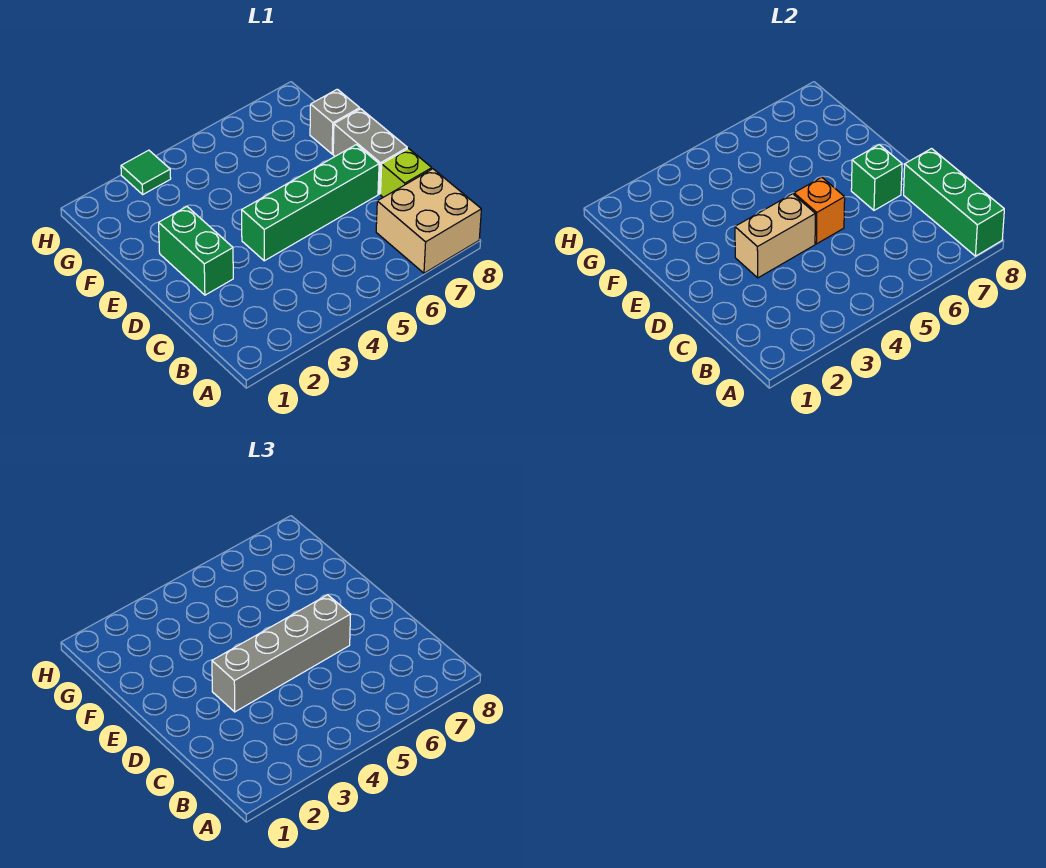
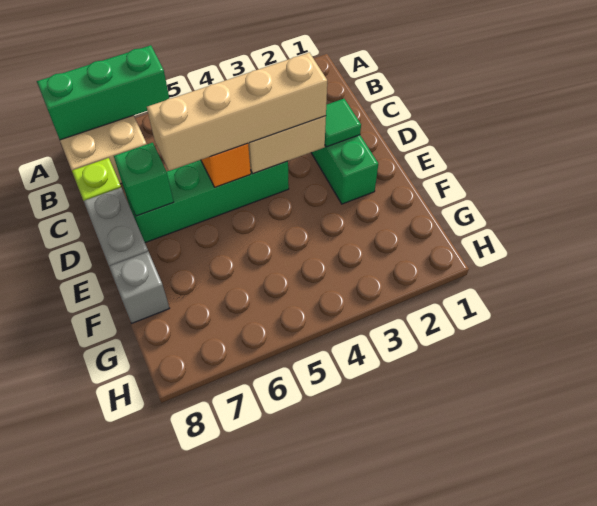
green brick A8:C8 level 2 -> green brick A6:A8 level 2
grey brick D3:D6 level 3 -> tan brick D3:D6 level 3
green tile H3 level 1 -> green tile D2 level 2

